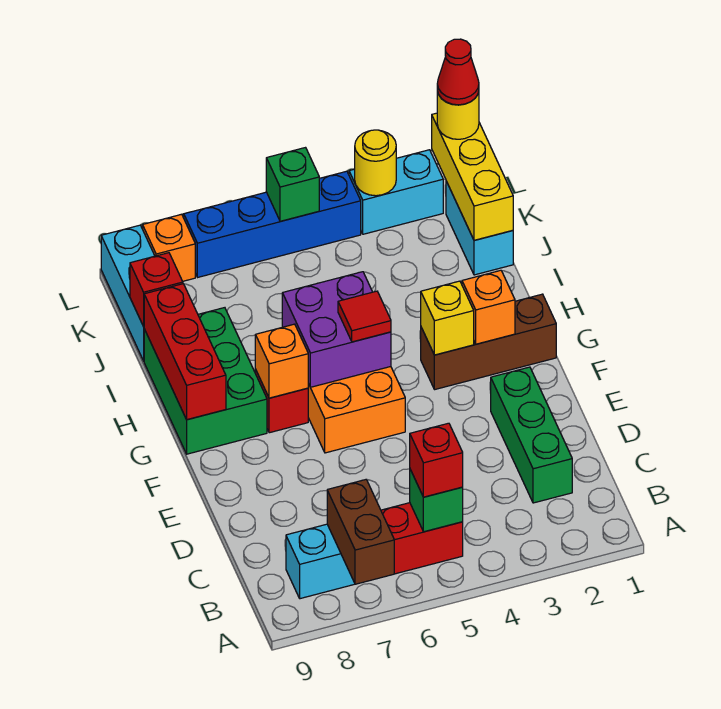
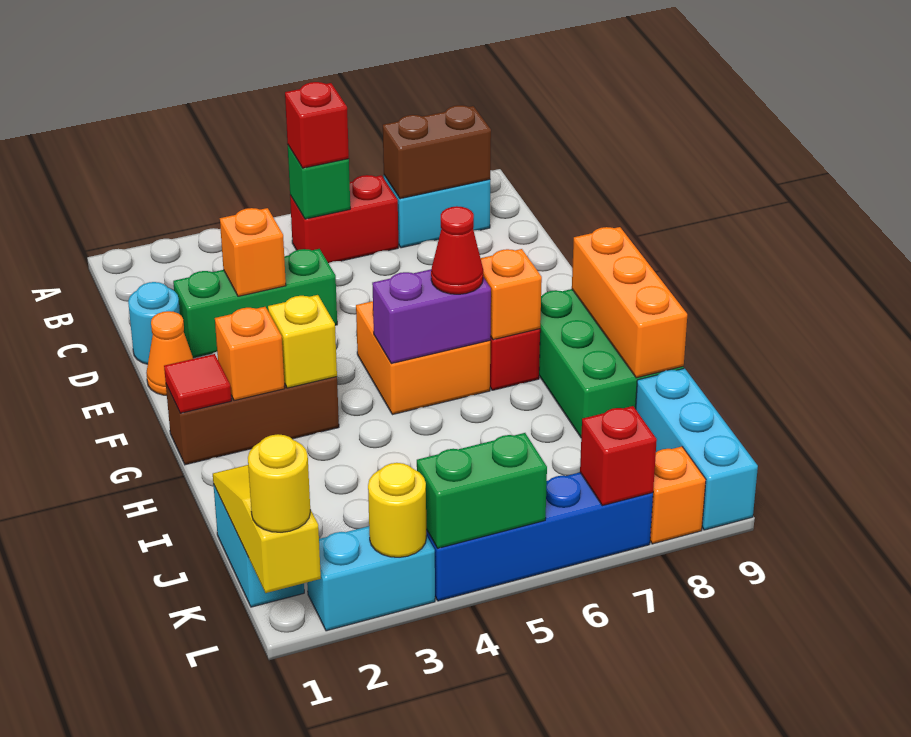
brown brick A7:B7 level 2 -> brown brick B7:B8 level 2
green brick C2:E2 level 1 -> green brick D2:D4 level 1
none -> cyan round brick D1 level 1
none -> orange brick D3 level 2
none -> orange cone E1 level 1
purple brick G5:H6 level 2 -> purple brick G5:G6 level 2
red tile G5 level 3 -> red tile G1 level 2
red brick G9:I9 level 2 -> orange brick G9:I9 level 2
yellow brick J1:L1 level 2 -> yellow slope J1:L1 level 2 top L
red brick J9 level 2 -> red brick L7 level 2
red cone L1 level 4 -> red cone G6 level 3
green brick L5 level 2 -> green brick L4:L5 level 2

